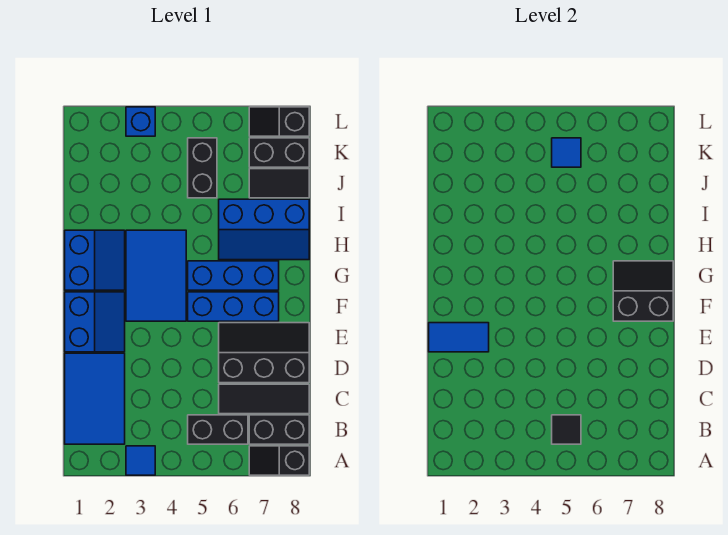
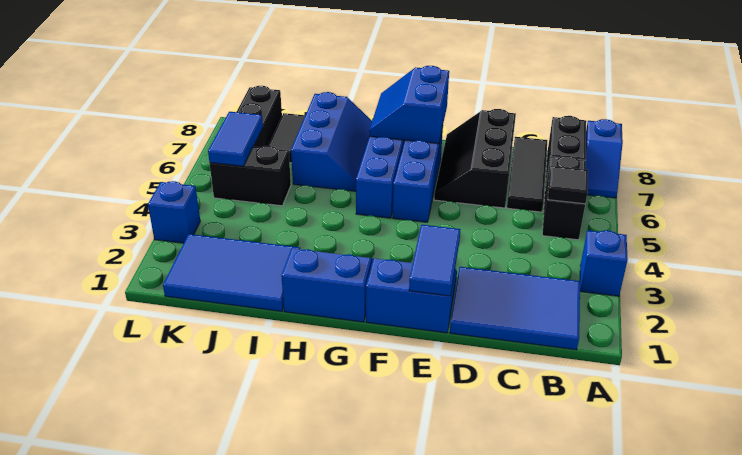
blue tile A3 level 1 -> blue brick A3 level 1
black slope A7:A8 level 1 top 8 -> blue slope A7:A8 level 1 top 8
blue tile F3:H4 level 1 -> blue tile I1:K2 level 1
black slope F7:G8 level 2 top F -> blue slope F7:G8 level 2 top F
blue tile K5 level 2 -> blue tile K5:K6 level 2
black slope L7:L8 level 1 top 8 -> none

